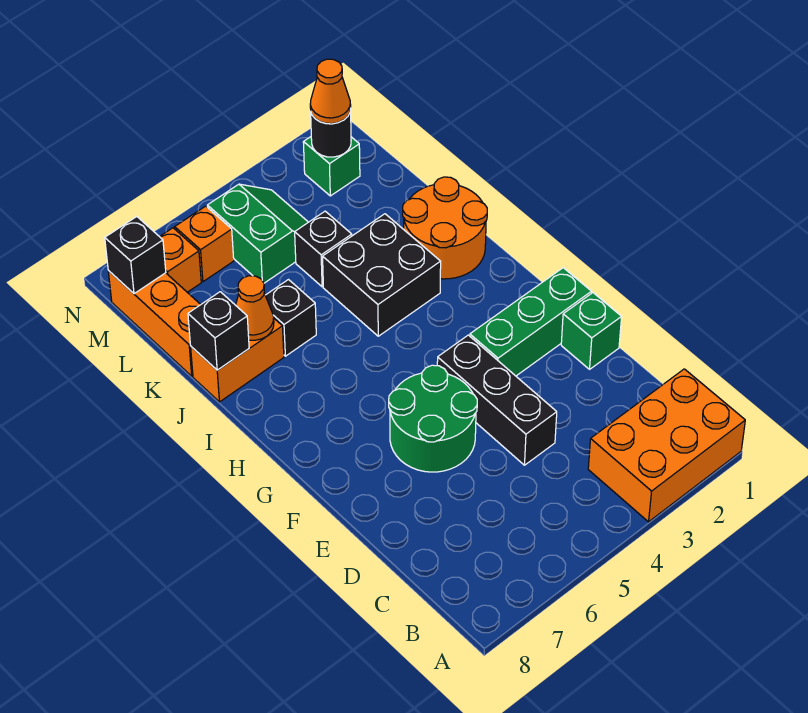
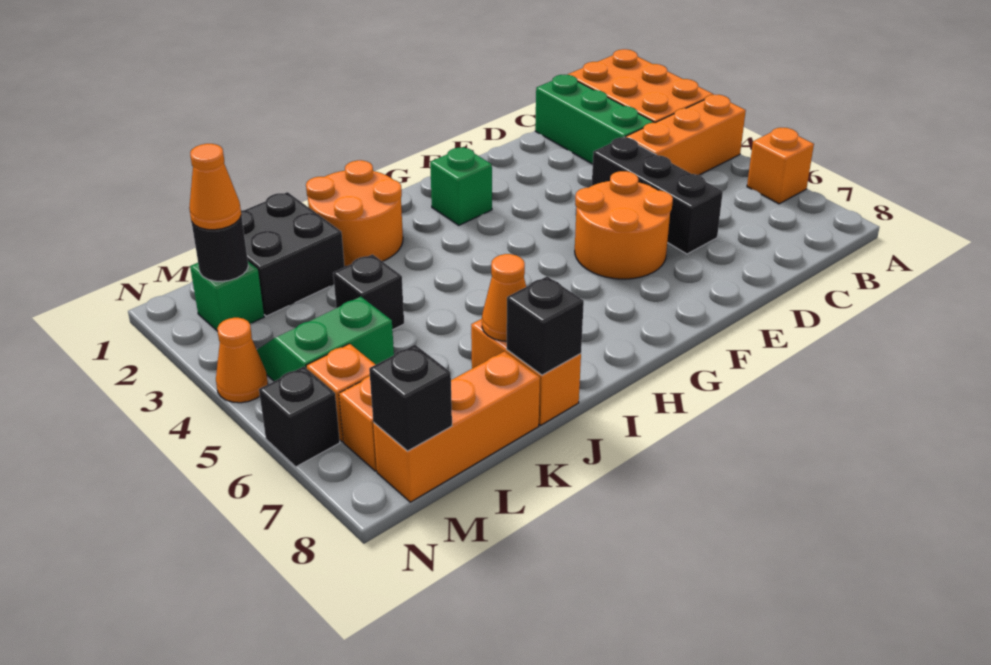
none -> orange brick A4:C4 level 1
none -> orange brick A6 level 1
black brick D4:F4 level 1 -> black brick D4:D6 level 1
green brick E1 level 1 -> green brick G2 level 1
green round brick E5:F6 level 1 -> orange round brick E5:F6 level 1
green brick F1:F3 level 1 -> green brick C1:C3 level 1
black brick I3:J4 level 1 -> black brick K1:L2 level 1
black brick J6 level 1 -> black brick N6 level 1
none -> orange cone N4 level 1

